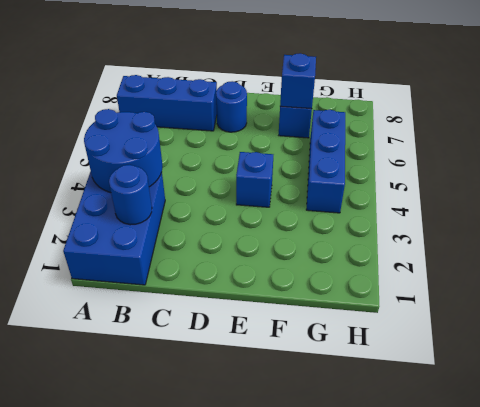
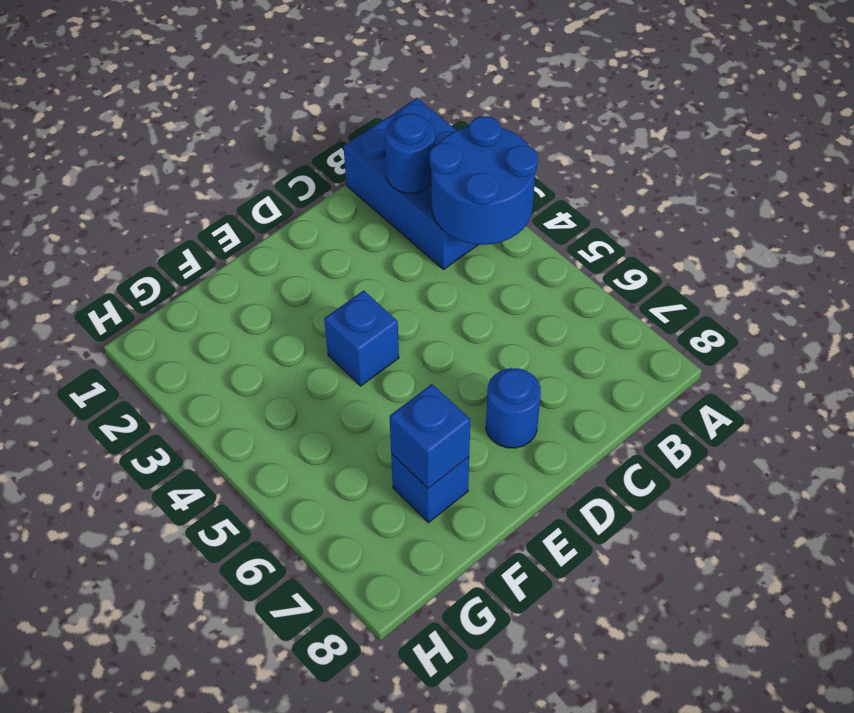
blue brick A7:C7 level 1 -> none
blue brick G4:G6 level 1 -> none

